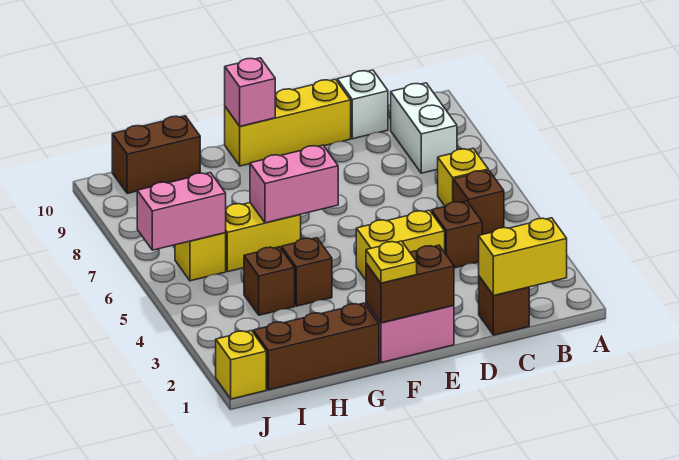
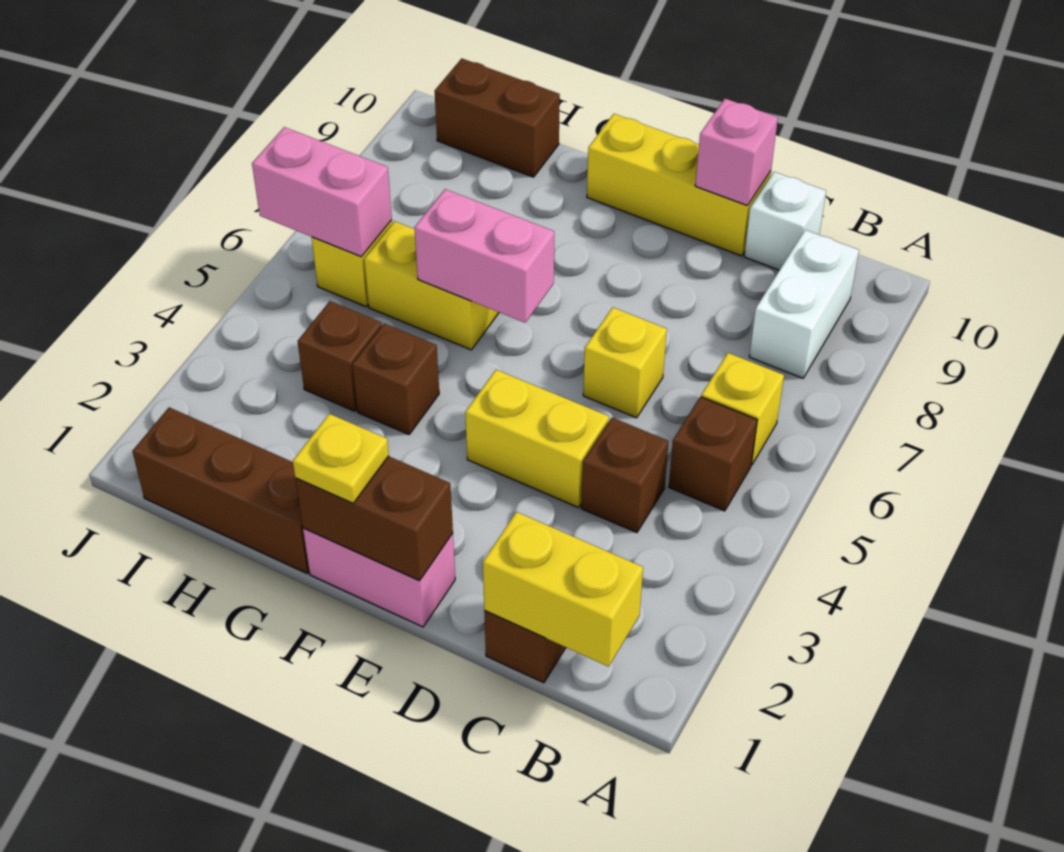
pink brick F10 level 2 -> pink brick D10 level 2
yellow brick J1 level 1 -> yellow brick D6 level 1

